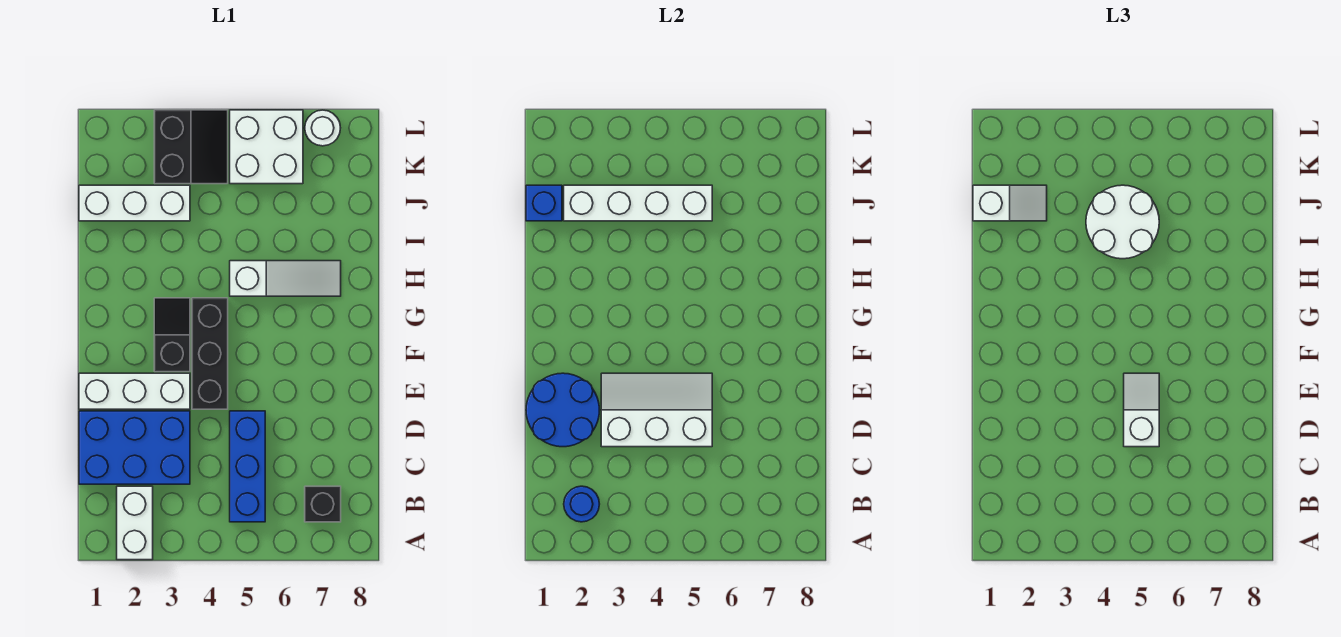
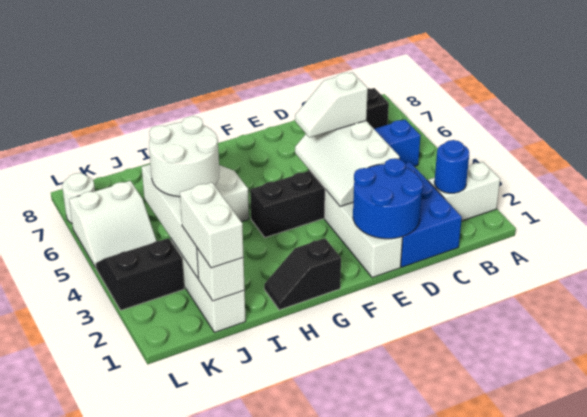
black slope F3:G3 level 1 top F -> black slope G1:H1 level 1 top G
blue brick J1 level 2 -> white brick J1 level 2
white slope J1:J2 level 3 top 1 -> white brick J1:J2 level 3
white brick K5:L6 level 1 -> white slope K5:L6 level 1 top 6

